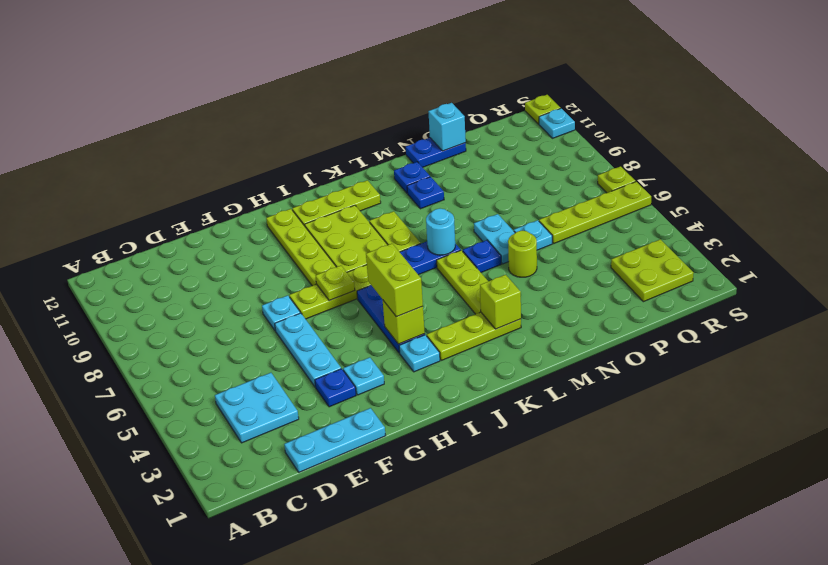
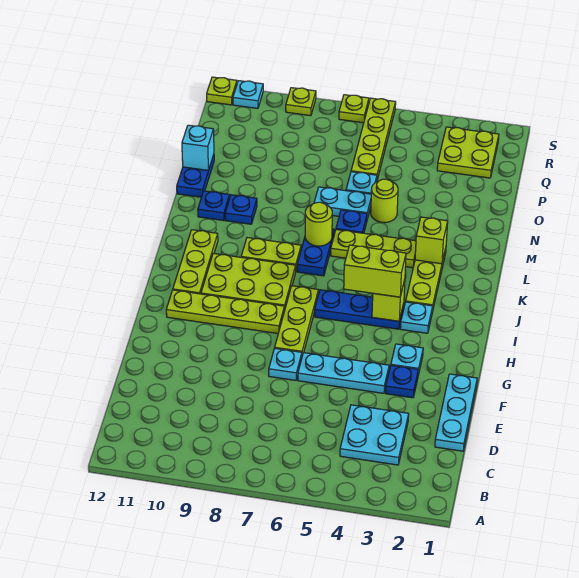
lime plate H7 level 2 -> lime plate S9 level 1
cyan round brick L7 level 2 -> lime round brick L7 level 2

